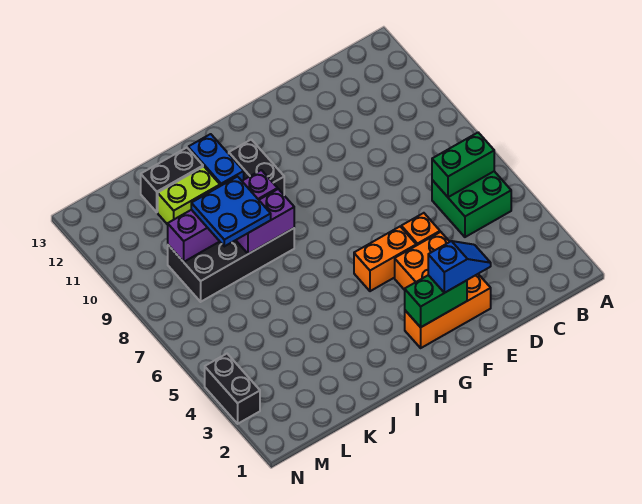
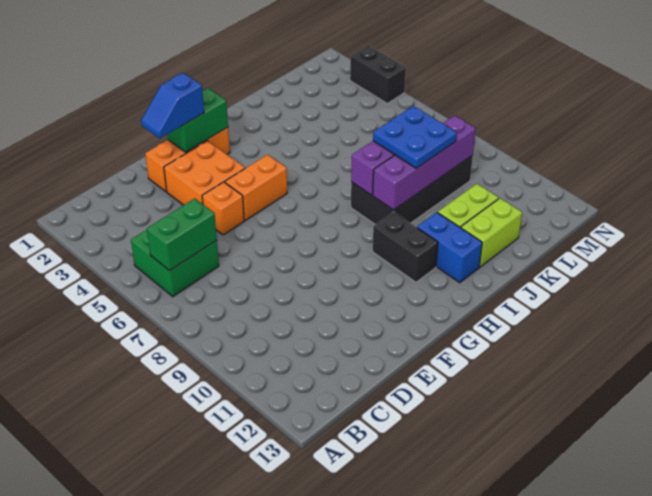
black brick J12:K12 level 1 -> lime brick J12:K12 level 1

